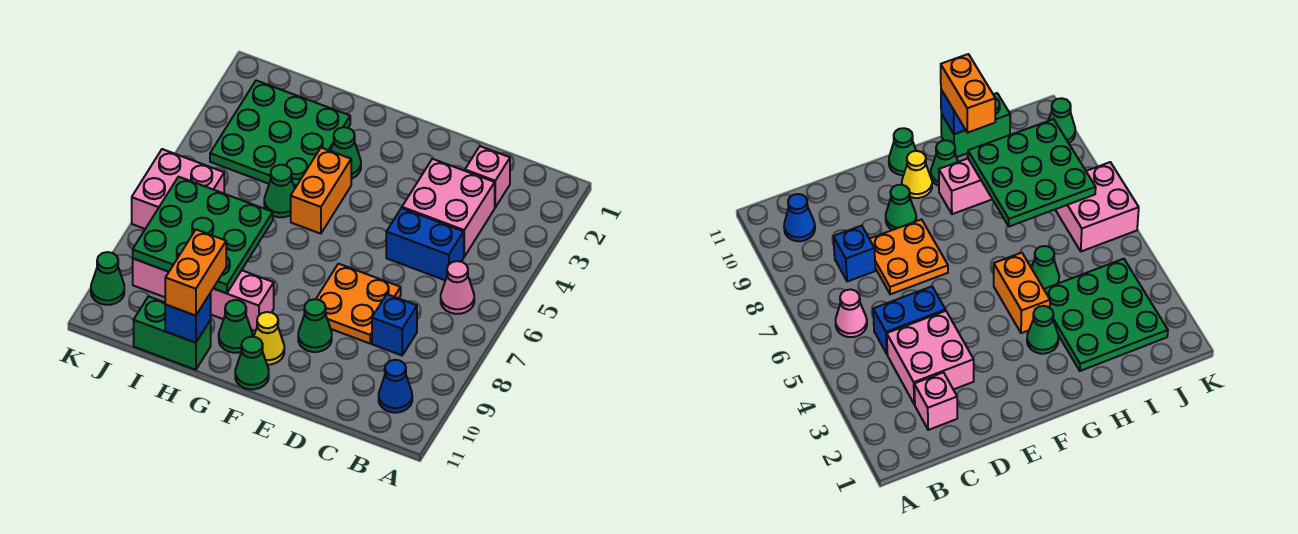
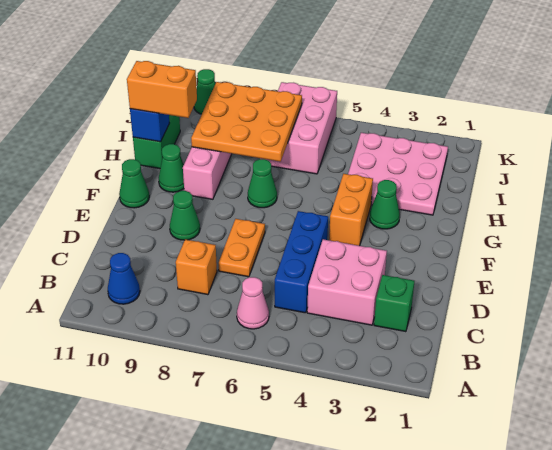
pink brick C2 level 1 -> green brick C2 level 1
blue brick C5:D5 level 1 -> blue brick C5:E5 level 1
blue brick C8 level 1 -> orange brick C8 level 1
orange plate D7:E8 level 1 -> orange plate D7:E7 level 1
yellow cone F10 level 1 -> none
orange brick G4:G5 level 1 -> orange brick F4:G4 level 1
green plate H2:J4 level 1 -> pink plate H2:J4 level 1
green cone H5 level 1 -> green cone G7 level 1
green plate H7:J9 level 2 -> orange plate H7:J9 level 2
pink brick J6:K7 level 1 -> pink brick I6:K7 level 1

